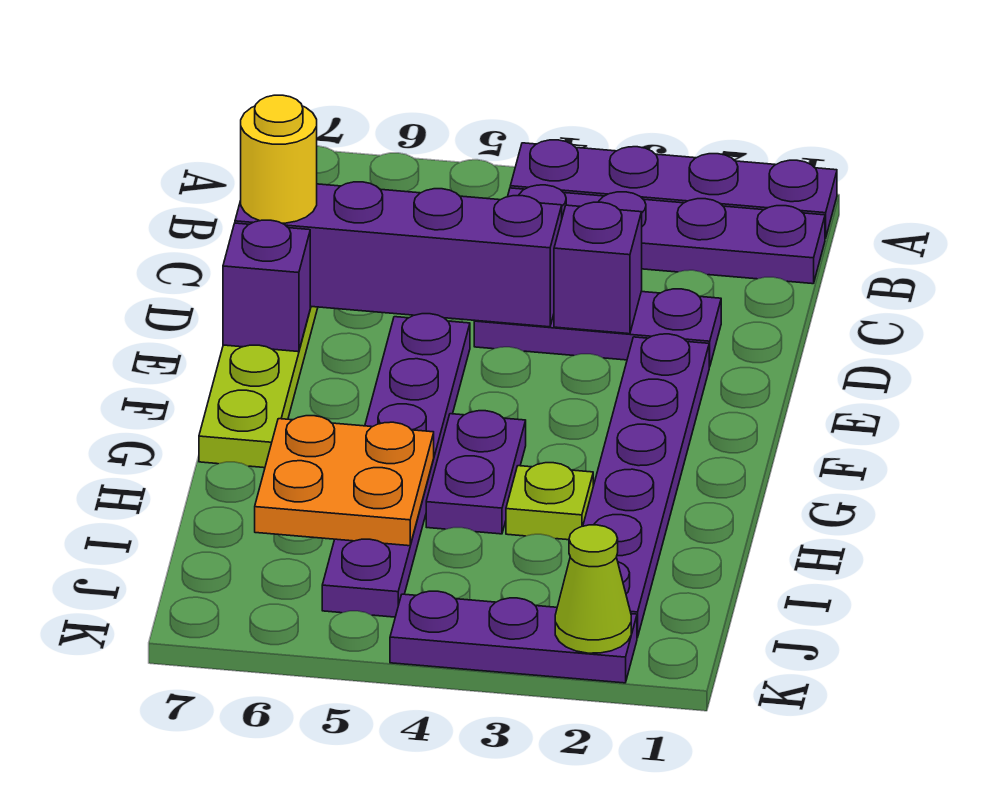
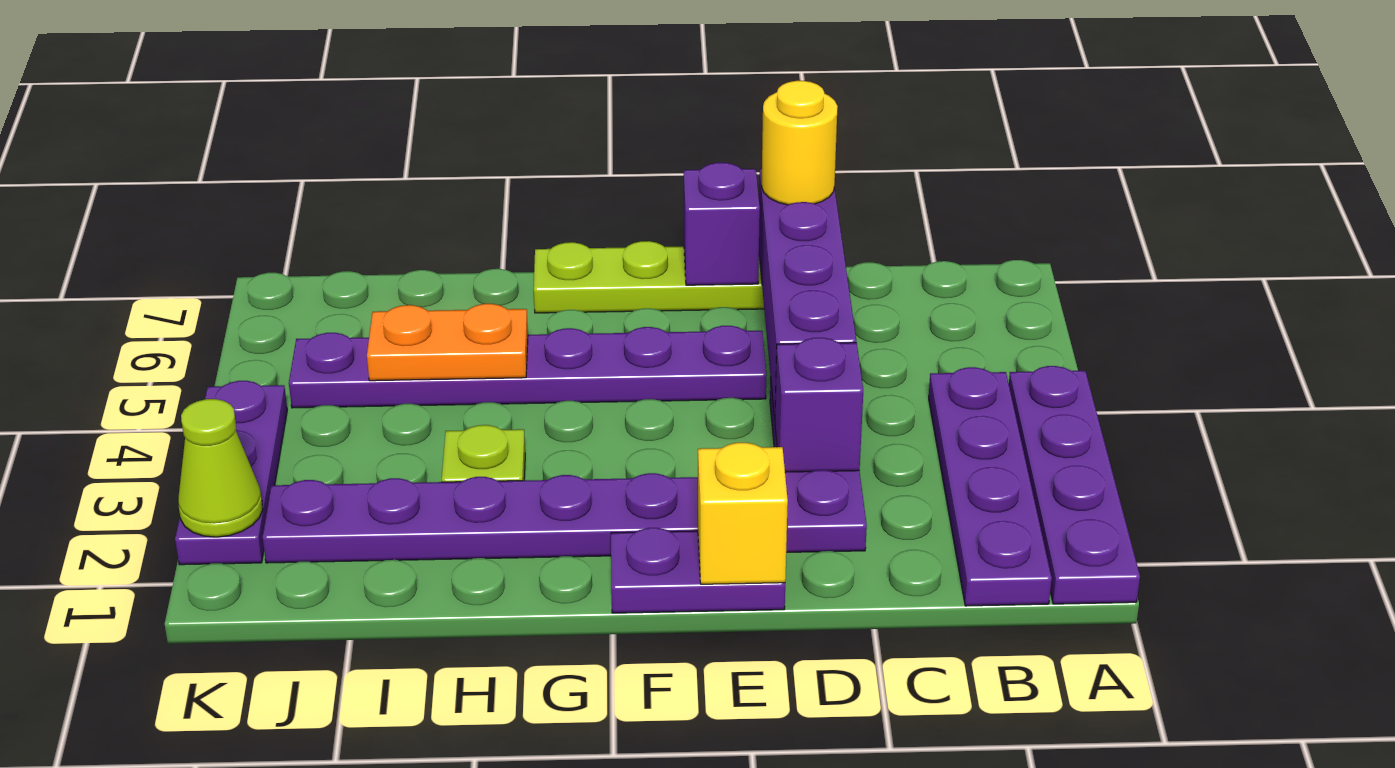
none -> yellow brick E1 level 2
purple plate G4:H4 level 1 -> purple plate E1:F1 level 1
orange plate H5:I6 level 2 -> orange plate H5:I5 level 2

